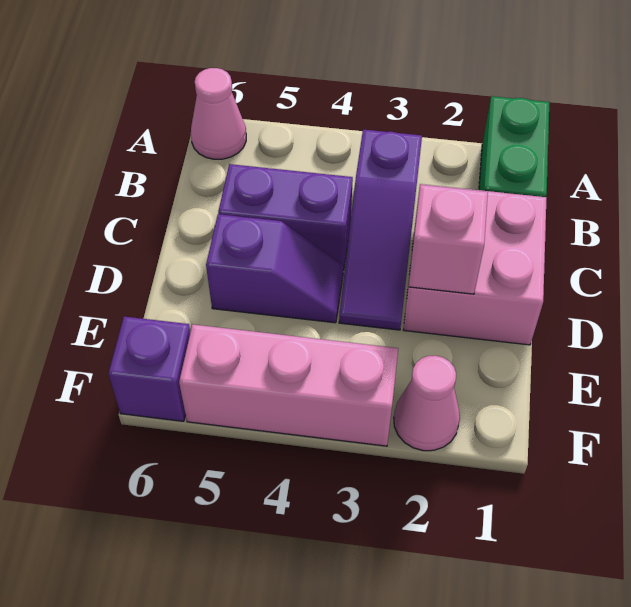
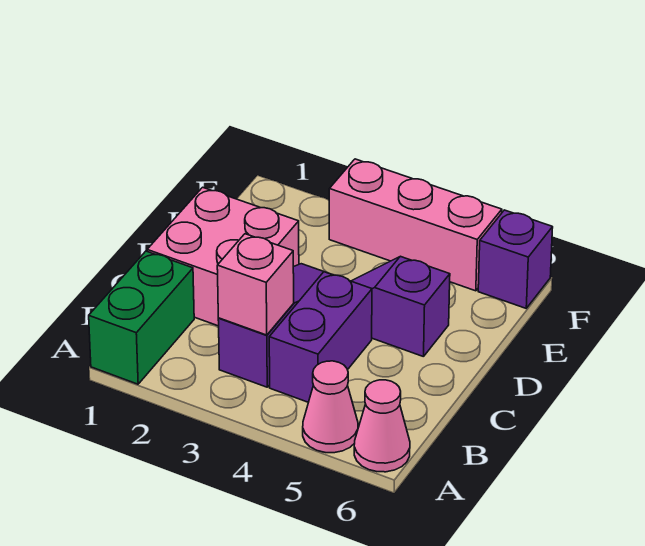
purple brick C4:C5 level 1 -> purple brick B4:C4 level 1
pink brick D2 level 2 -> pink brick B3 level 2
pink cone F2 level 1 -> pink cone A5 level 1

